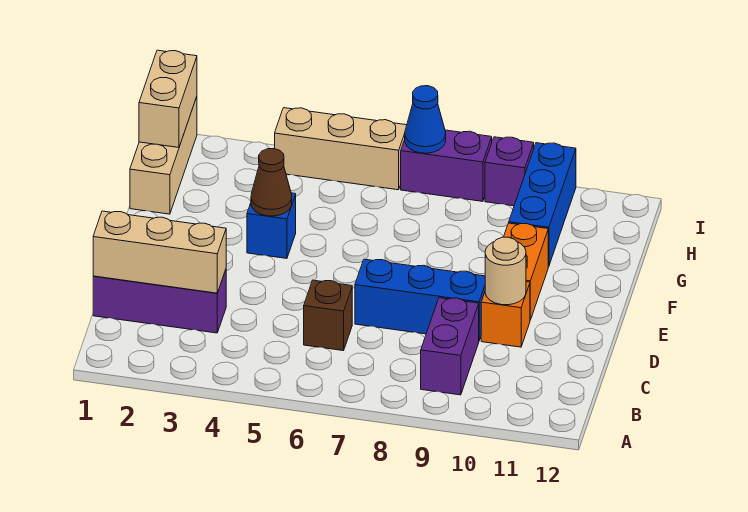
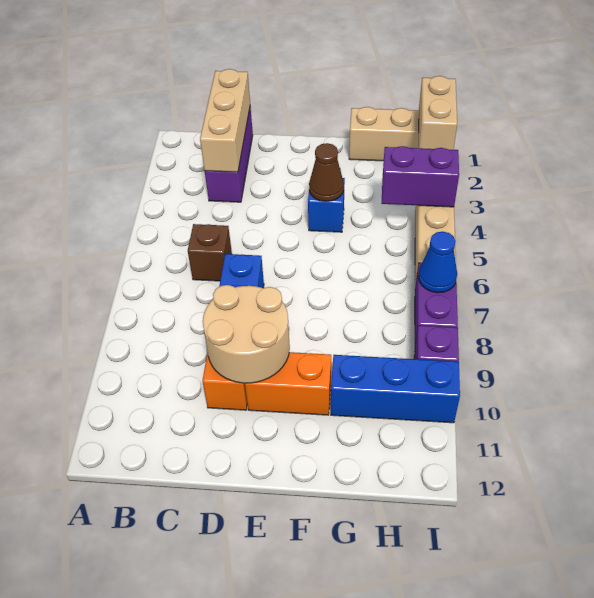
purple brick B9:C9 level 1 -> purple brick H4:I4 level 2
tan round brick D10 level 2 -> tan round brick D9:E10 level 2
tan brick H1:I1 level 2 -> tan brick I1:I2 level 2

